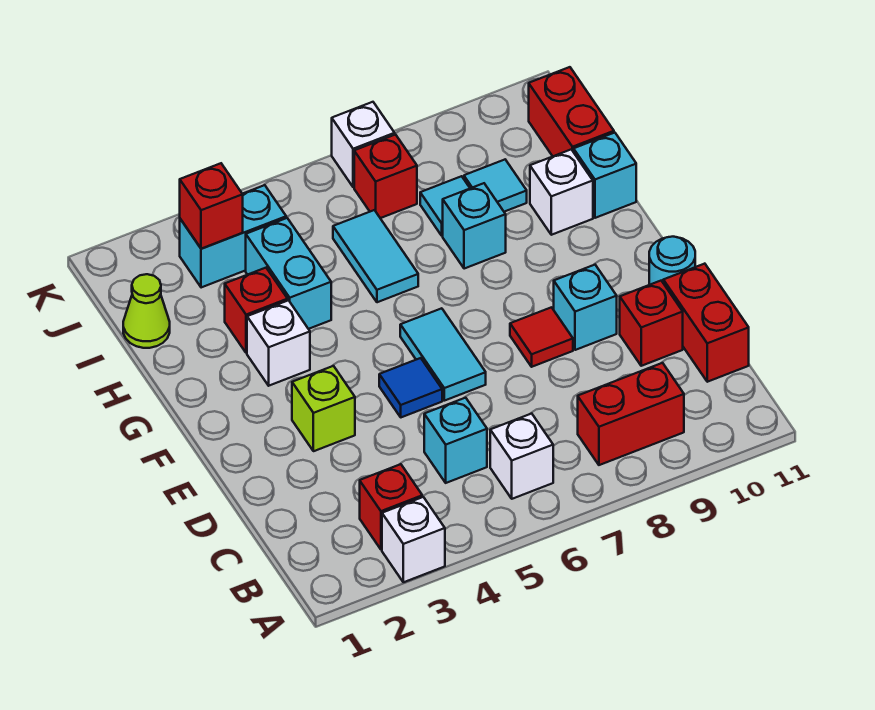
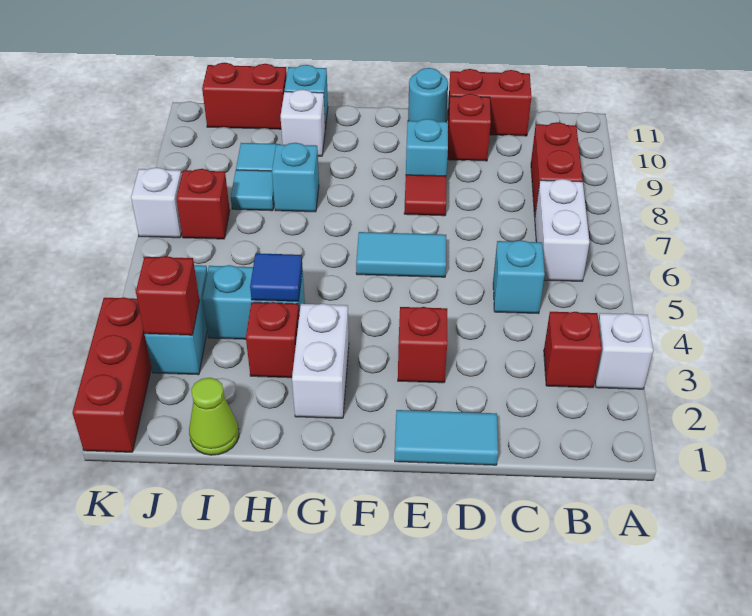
white brick B6 level 1 -> white brick B6:B7 level 1
lime brick E3 level 1 -> red brick E3 level 1
blue tile E5 level 1 -> blue tile H4 level 2
white brick G3 level 1 -> white brick G2:G3 level 1
cyan tile H6:I6 level 1 -> cyan tile D1:E1 level 1
none -> red brick K1:K3 level 1

